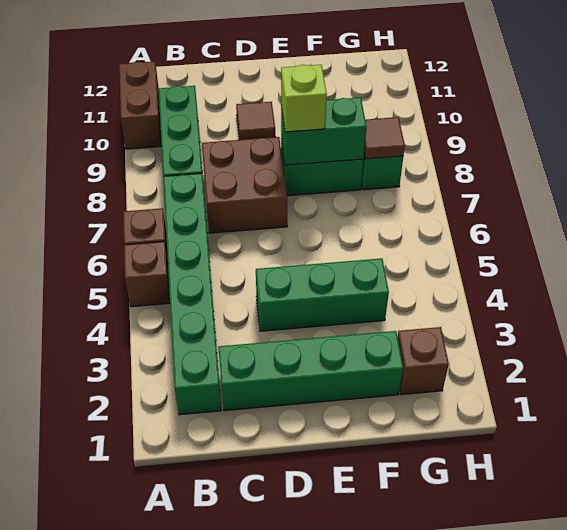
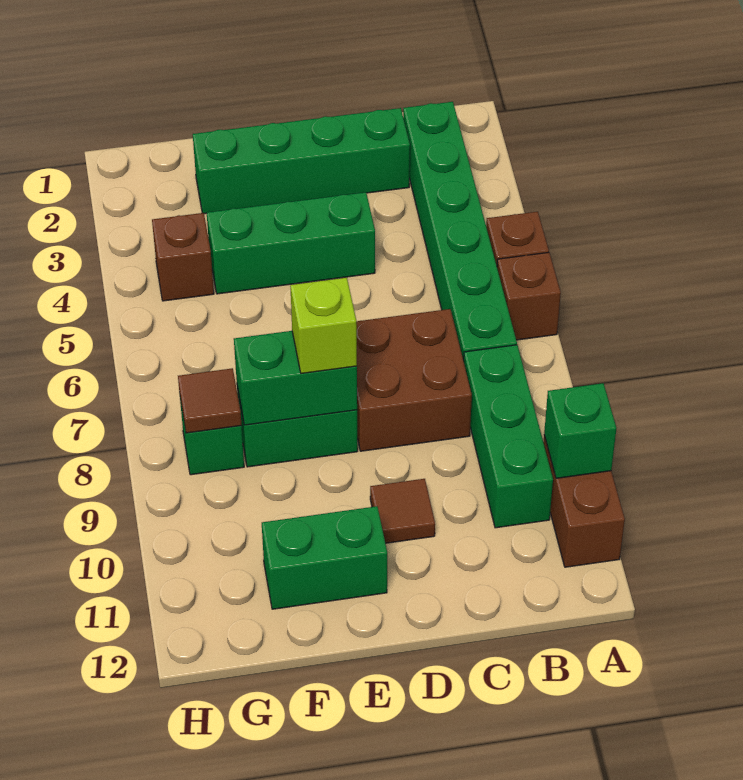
none -> green brick A10 level 2
none -> green brick E11:F11 level 1
brown brick G2 level 1 -> brown brick G4 level 1

